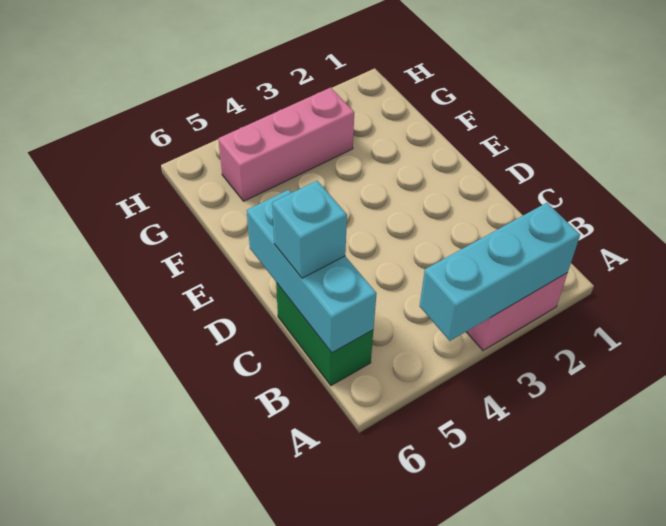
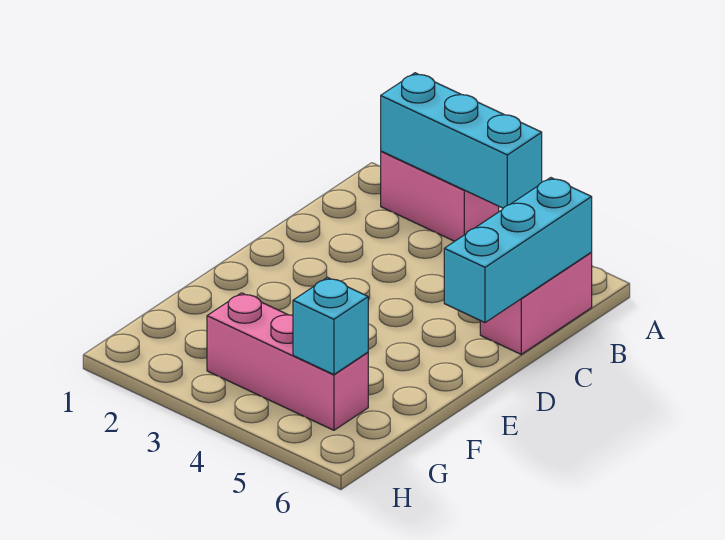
green brick B6:C6 level 1 -> pink brick B6:C6 level 1
cyan brick C6 level 3 -> cyan brick G5 level 2

